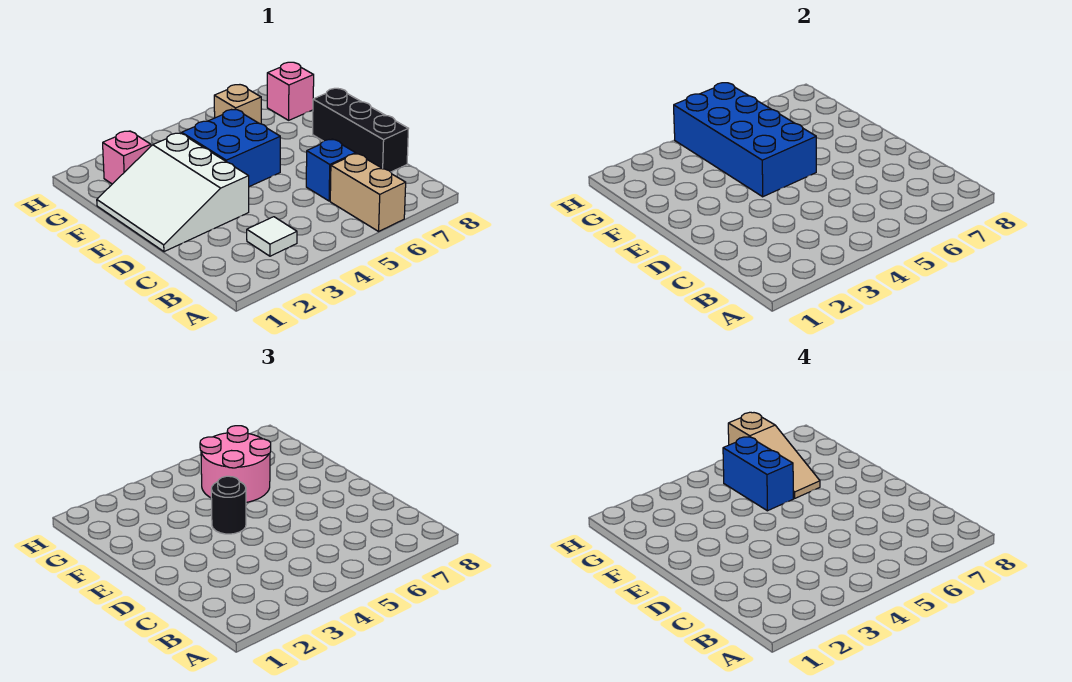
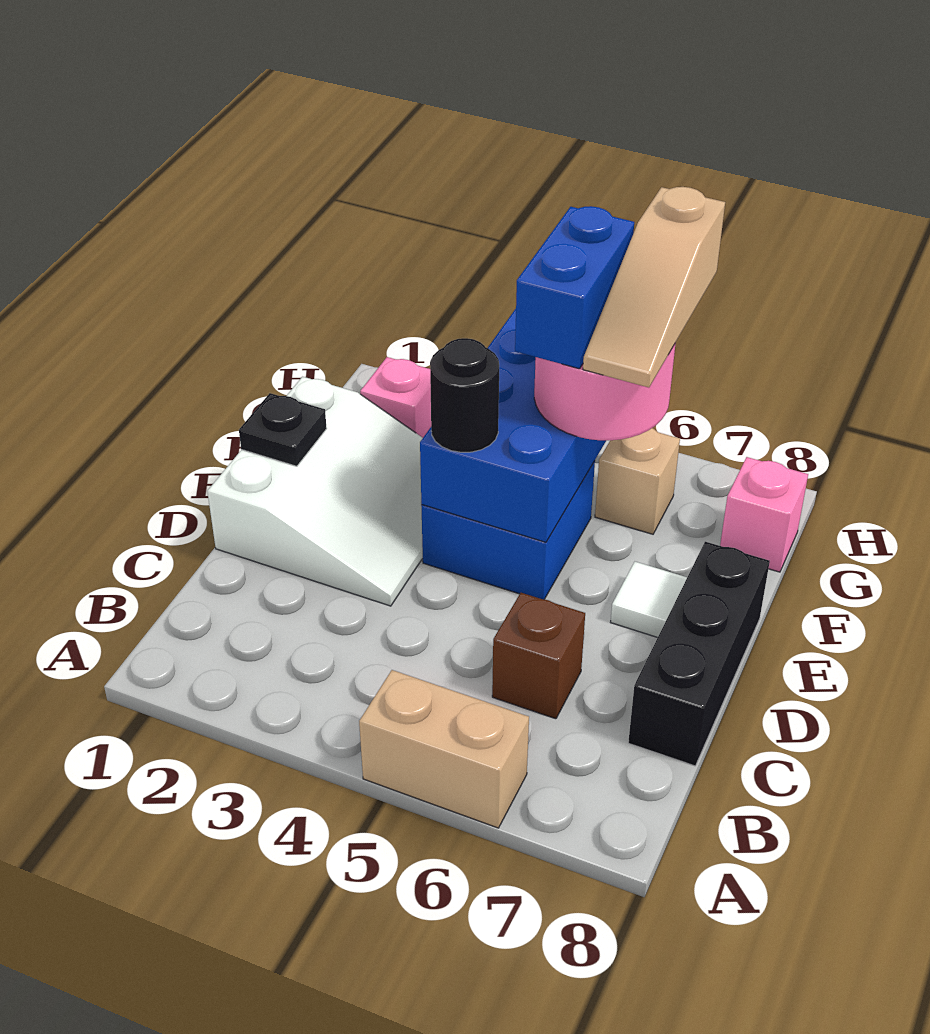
tan brick A6:B6 level 1 -> tan brick A5:A6 level 1
white tile B3 level 1 -> white tile E7 level 1
blue brick C6 level 1 -> brown brick C6 level 1
white slope D1:F3 level 1 top 3 -> white slope D1:F3 level 1 top 1
none -> black plate E1 level 2

